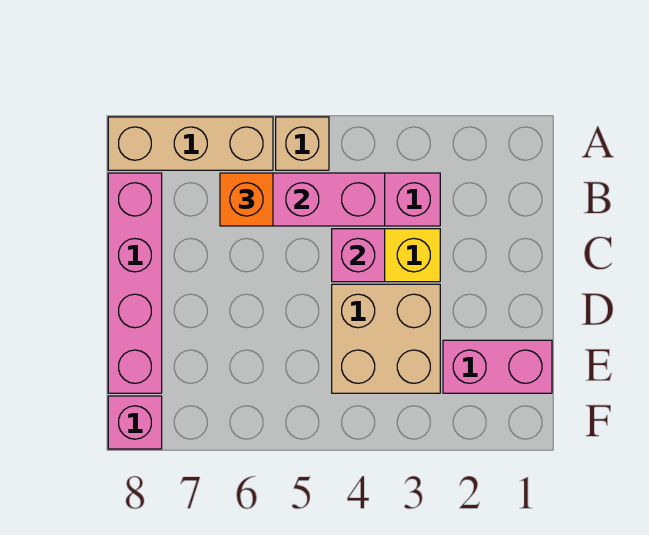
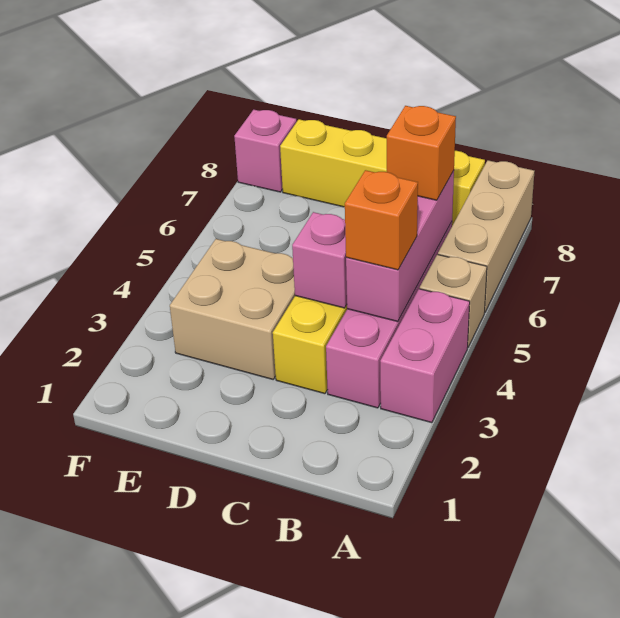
none -> orange brick B4 level 3
pink brick B8:E8 level 1 -> yellow brick B8:E8 level 1
pink brick E1:E2 level 1 -> pink brick A3:A4 level 1

